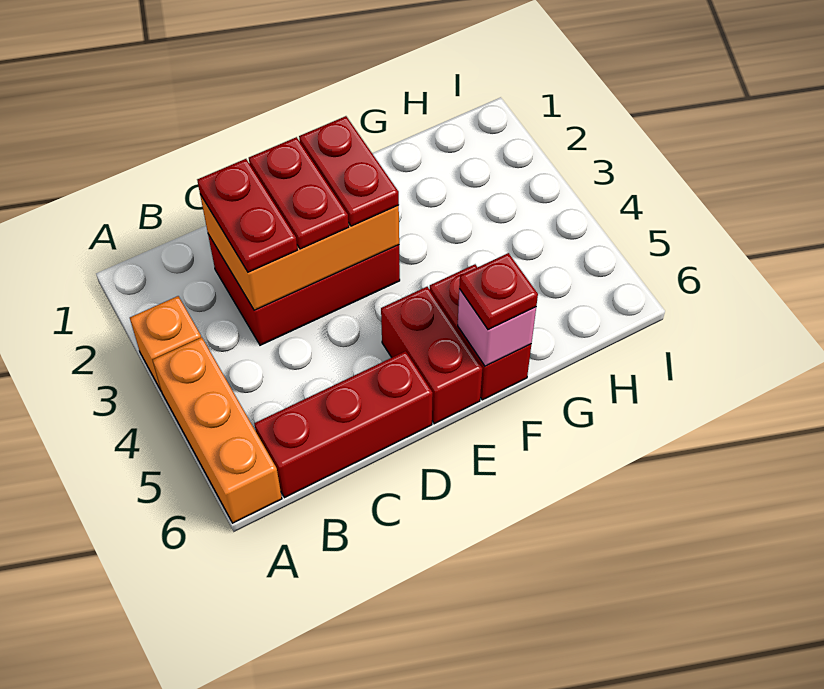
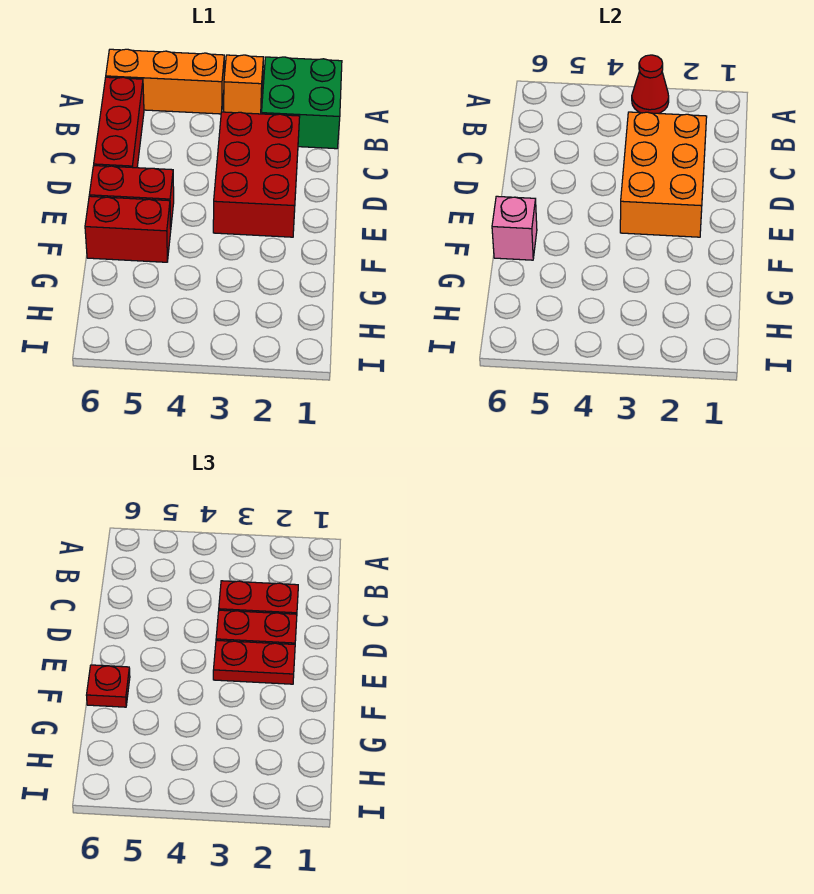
none -> green brick A1:B2 level 1
none -> red cone A3 level 2

